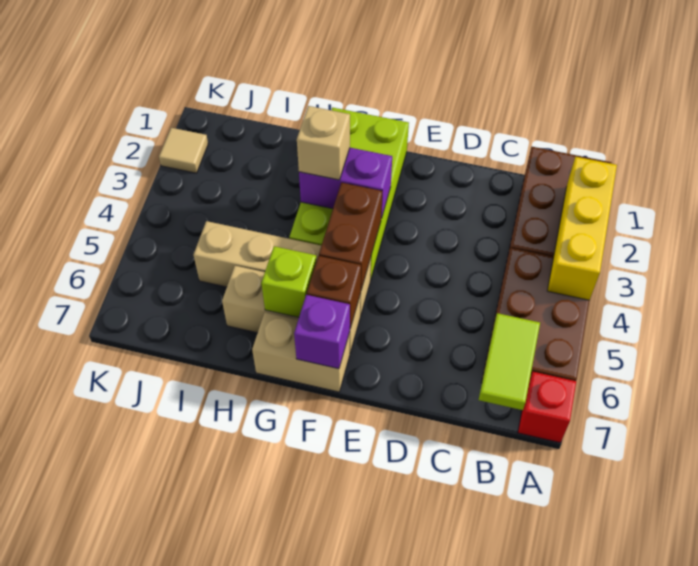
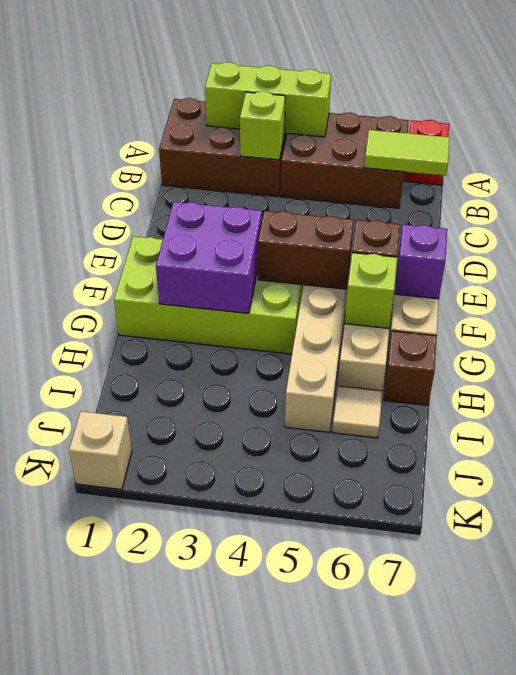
yellow brick A2:A4 level 2 -> lime brick A2:A4 level 2
none -> lime brick B3 level 2
purple brick F3:G3 level 2 -> purple brick F2:G3 level 2
tan brick G3 level 3 -> tan brick K1 level 1
none -> brown brick H7 level 1
tan tile K2 level 1 -> tan tile I6 level 1

